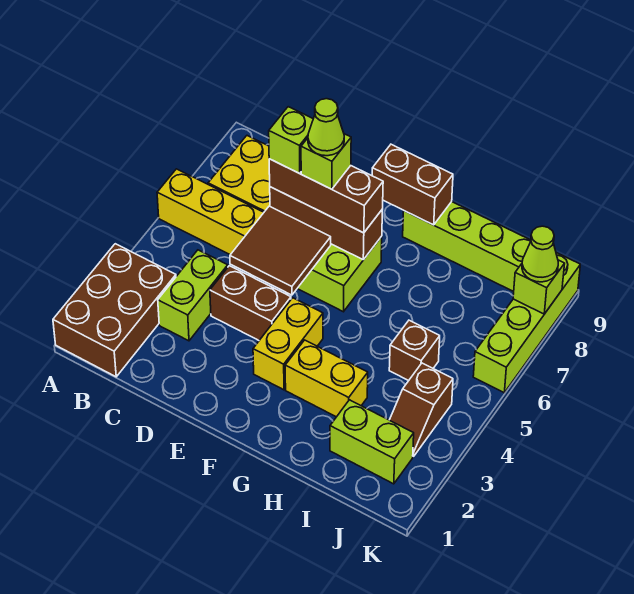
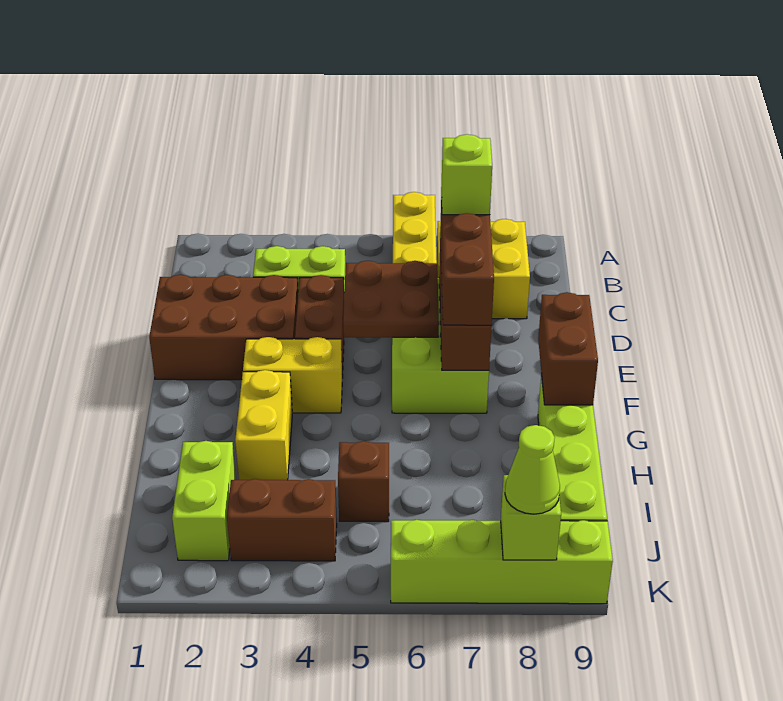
brown brick A1:B3 level 1 -> brown brick D1:E3 level 1
brown tile D5:E6 level 2 -> brown plate D5:E6 level 2
lime brick E7 level 4 -> none
lime cone E7 level 5 -> none
brown slope J3:J4 level 1 top 4 -> brown brick J3:J4 level 1

